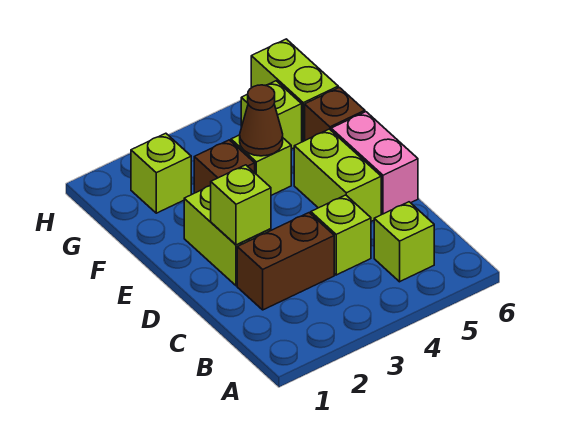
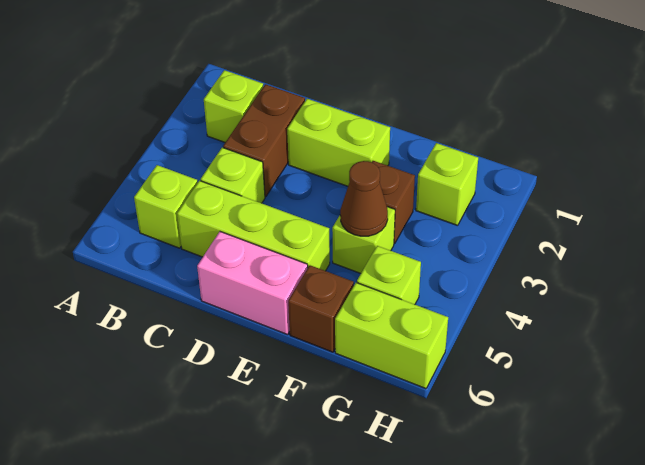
lime brick D2 level 2 -> lime brick B2 level 1
lime brick D5:E5 level 1 -> lime brick C5:E5 level 1

